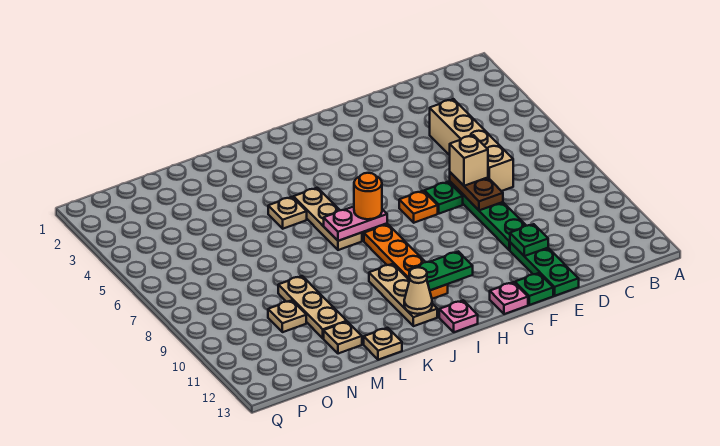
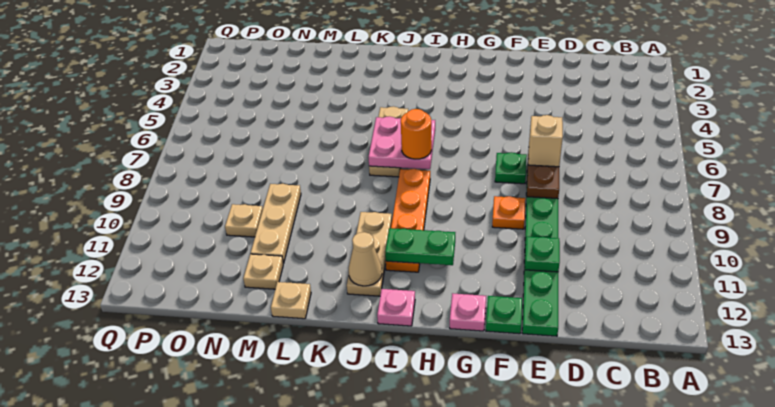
tan brick D4:D7 level 1 -> none
orange plate G7 level 1 -> orange plate F9 level 1
pink plate I7:J7 level 2 -> pink plate I6:J7 level 2
tan plate K5 level 1 -> none

